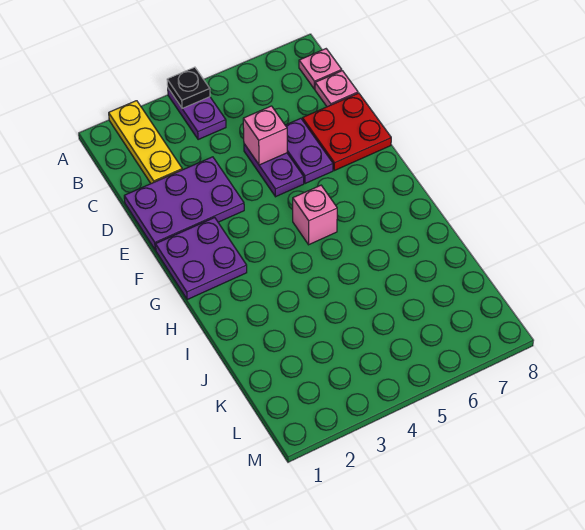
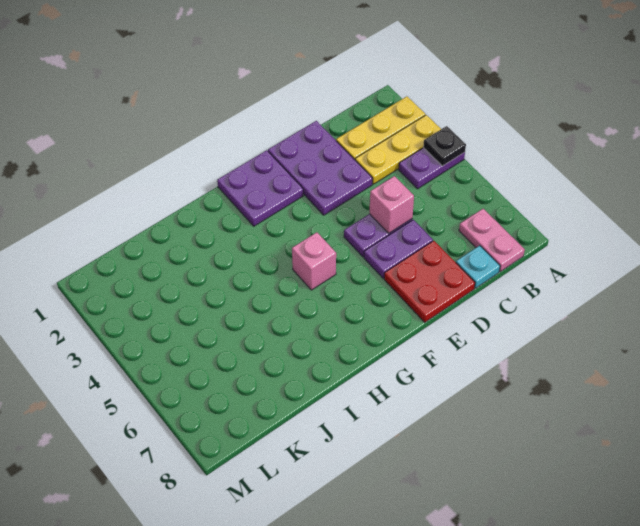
none -> yellow plate A3:C3 level 1
pink plate B8 level 1 -> pink plate B7:B8 level 1
pink plate C8 level 1 -> cyan plate C8 level 1

